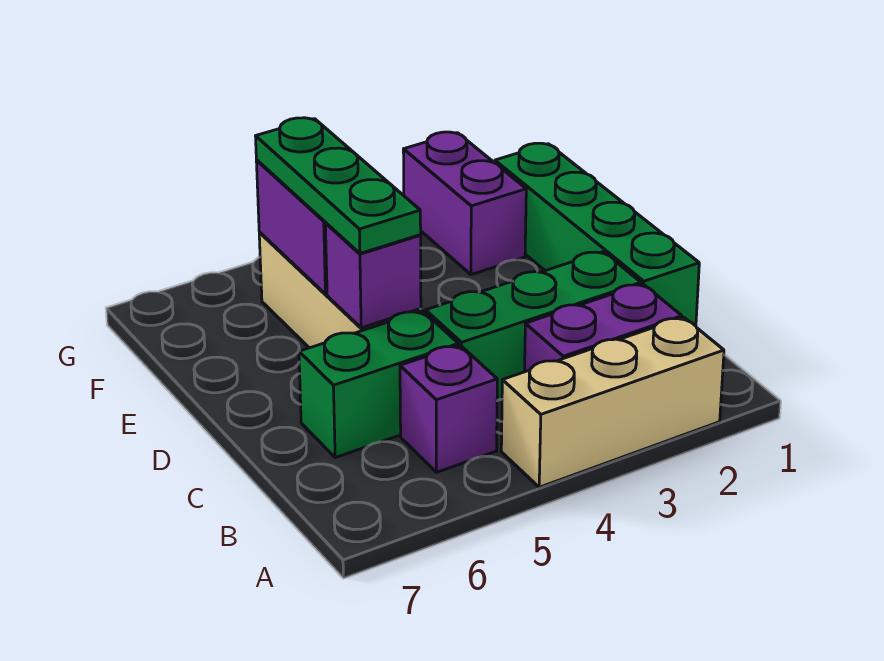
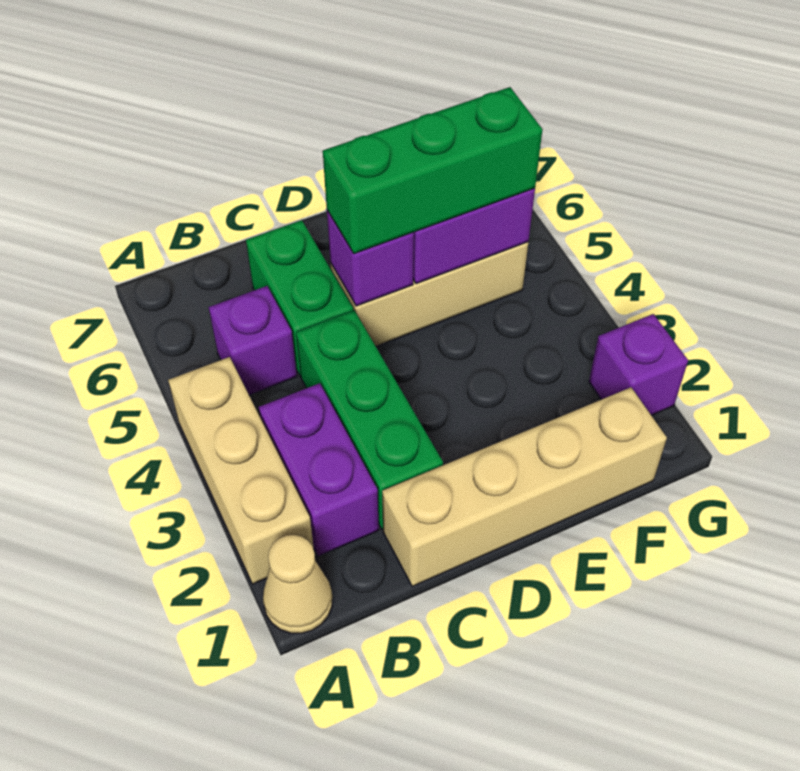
none -> tan cone A1 level 1
green brick C1:F1 level 1 -> tan brick C1:F1 level 1
green plate D5:F5 level 3 -> green brick D5:F5 level 3
purple brick F2:G2 level 1 -> purple brick G2 level 1

